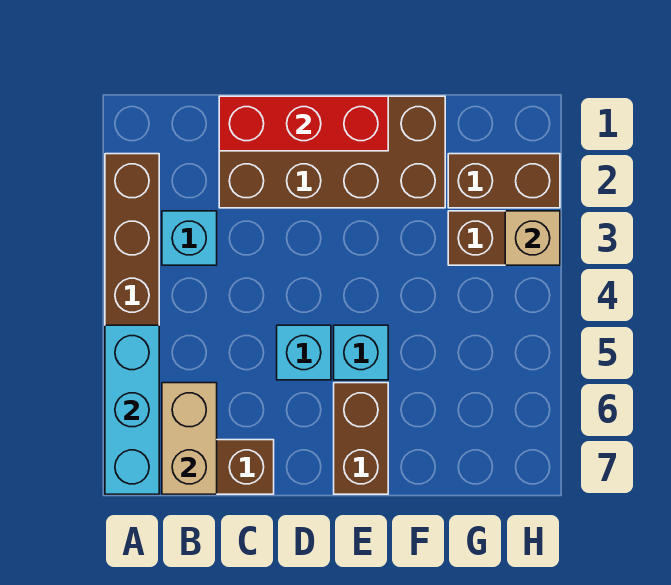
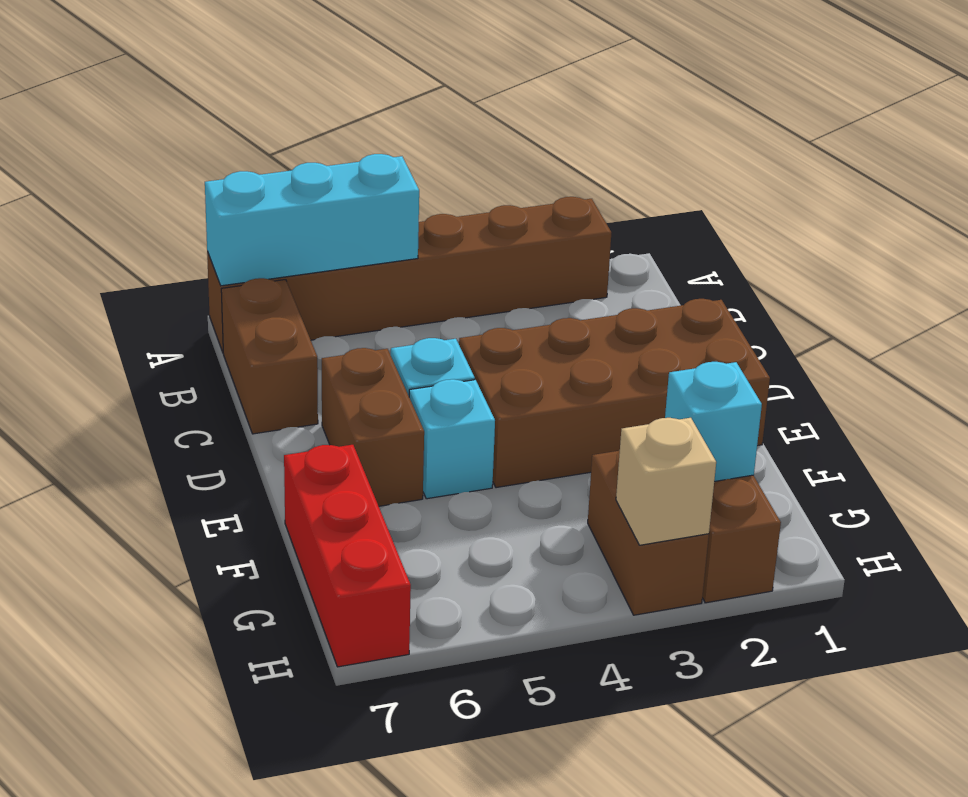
cyan brick B3 level 1 -> cyan brick G2 level 2
tan brick B6:B7 level 2 -> none
brown brick C1:F2 level 1 -> brown brick D1:E4 level 1
red brick C1:E1 level 2 -> red brick F7:H7 level 1
brown brick E6:E7 level 1 -> brown brick D6:E6 level 1

